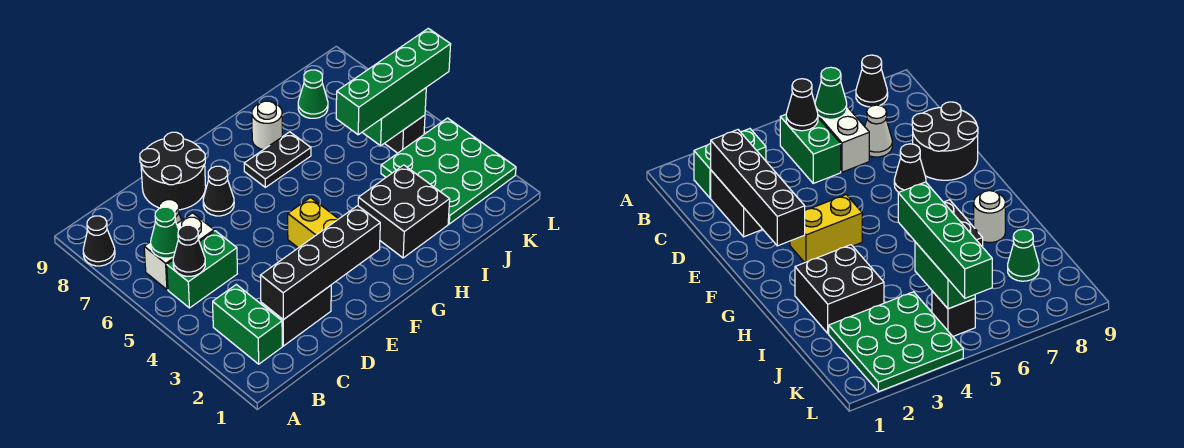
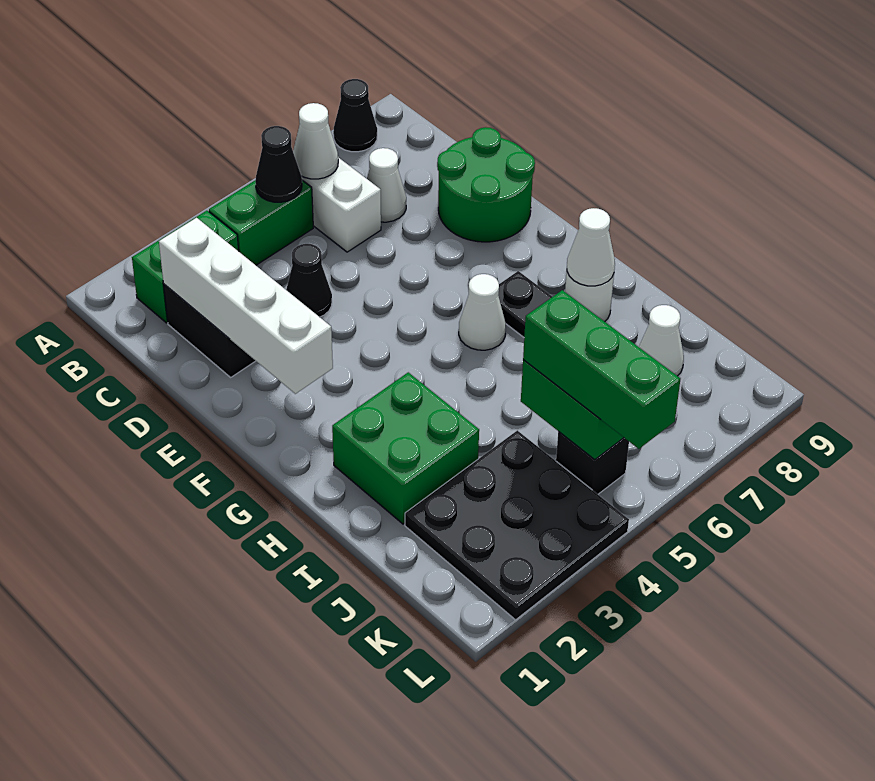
green brick B5:C5 level 1 -> green brick B4:B5 level 1
green cone B6 level 2 -> white cone B6 level 2
black brick C2:F2 level 2 -> white brick C2:F2 level 2
black round brick D8:E9 level 1 -> green round brick D8:E9 level 1
black cone E7 level 1 -> black cone D4 level 1
yellow brick F3:F4 level 1 -> none
none -> white cone G6 level 1
black brick H2:I3 level 1 -> green brick H2:I3 level 1
none -> white cone H8 level 2
green brick I5:L5 level 3 -> green brick J5:L5 level 3
green plate J2:L4 level 1 -> black plate J2:L4 level 1
green cone J8 level 1 -> white cone J8 level 1

